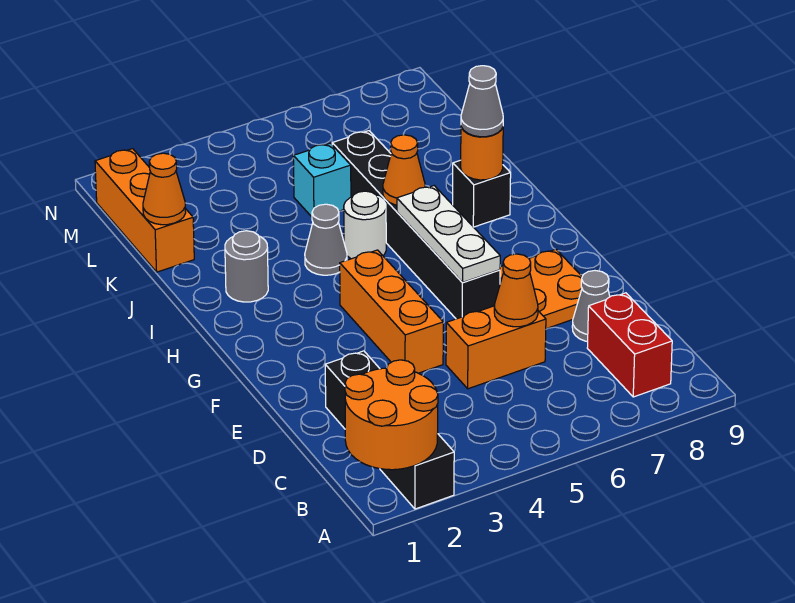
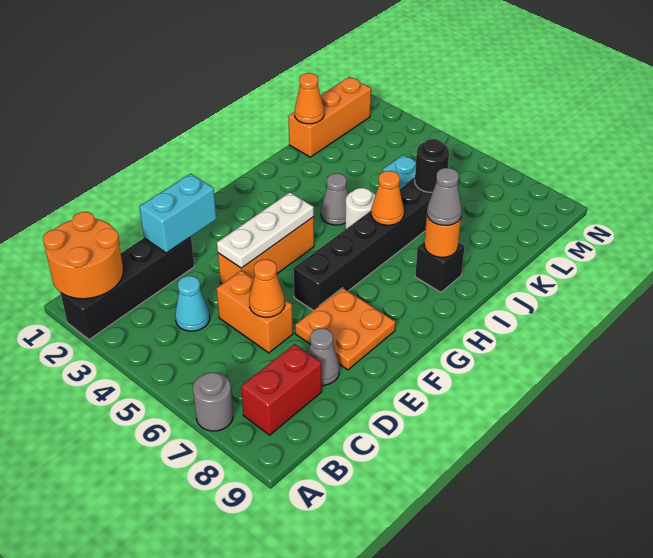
none -> cyan cone C4 level 1
none -> cyan brick D2:E2 level 2
white plate F6:H6 level 2 -> white plate E4:G4 level 2
grey round brick I2 level 1 -> grey round brick A7 level 1
none -> black round brick K6 level 2

